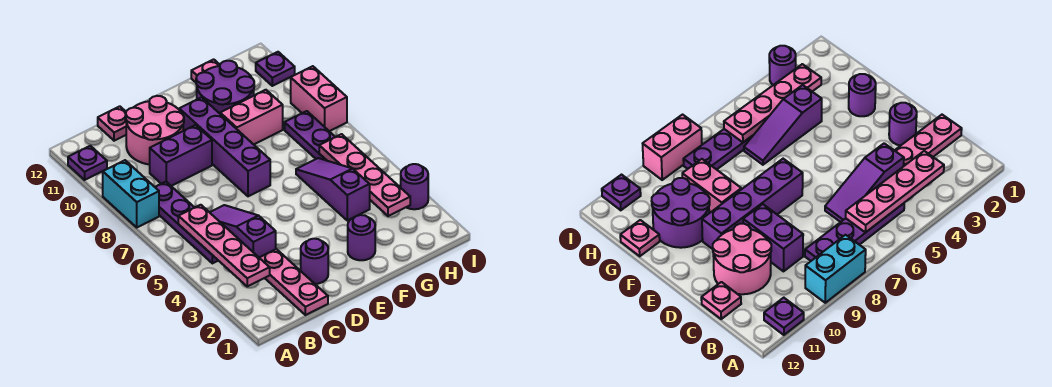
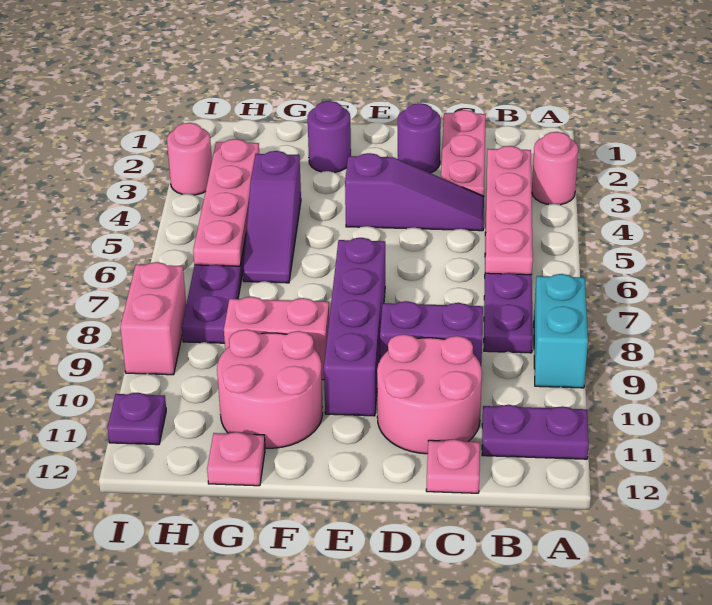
none -> pink round brick A3 level 1
purple plate A11 level 1 -> purple plate A11:B11 level 1
purple slope C4:C6 level 1 top 4 -> purple slope C4:E4 level 1 top E
purple round brick F10:G11 level 1 -> pink round brick F10:G11 level 1
purple round brick I3 level 1 -> pink round brick I3 level 1

